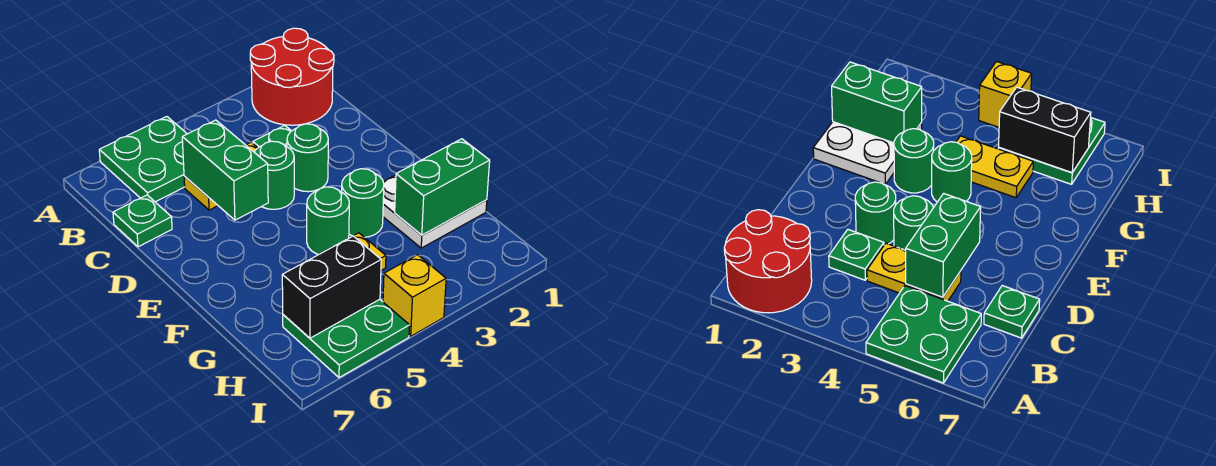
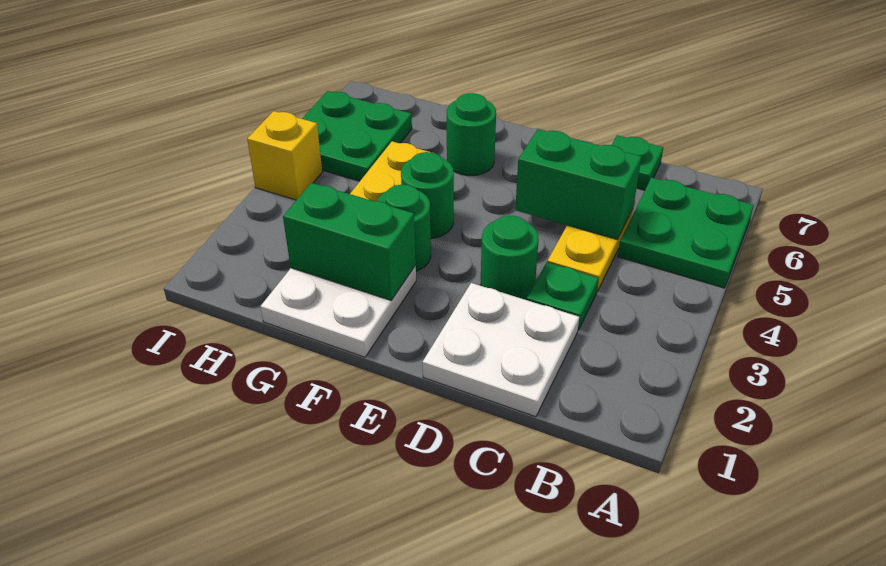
red round brick A1:B2 level 1 -> none
none -> white plate C1:D2 level 1
green round brick D4 level 1 -> green round brick F6 level 1
green brick G1:G2 level 2 -> green brick F2:G2 level 2
black brick H5:H6 level 2 -> none

